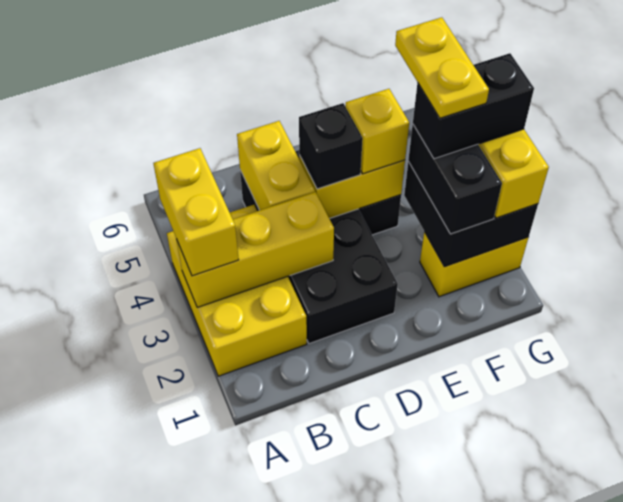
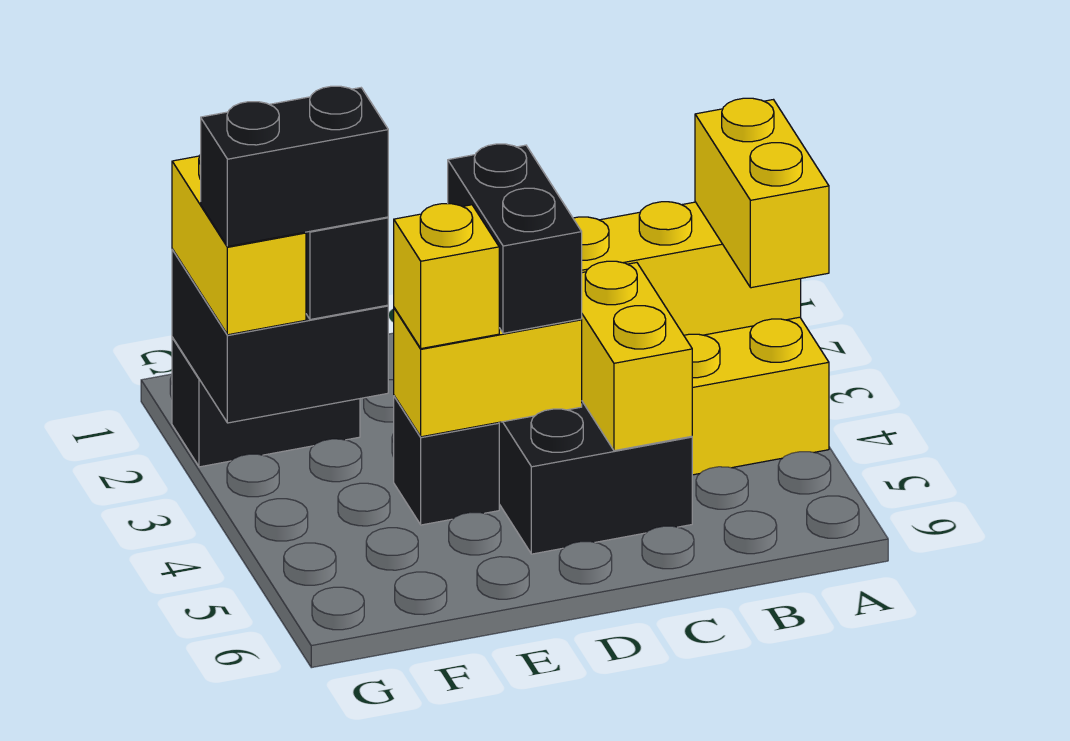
black brick D4 level 3 -> black brick D3:D4 level 3
yellow brick F2:G2 level 1 -> black brick F2:G2 level 1
yellow plate F3:F4 level 5 -> none

